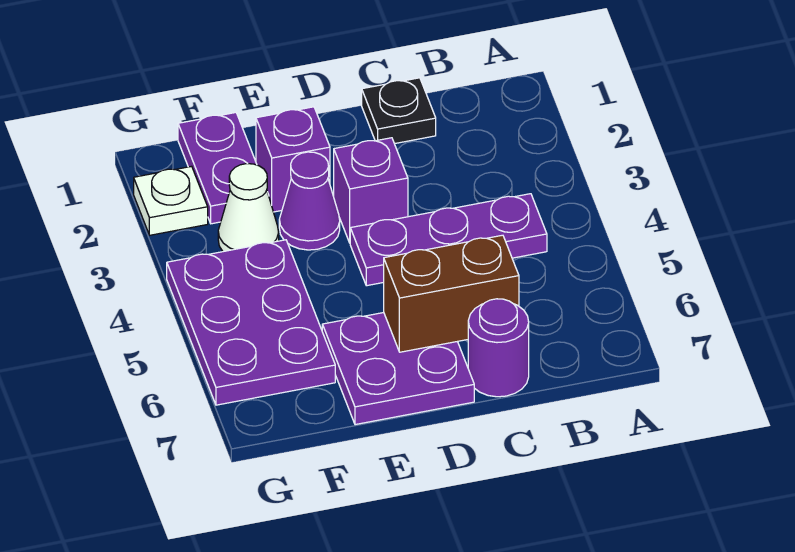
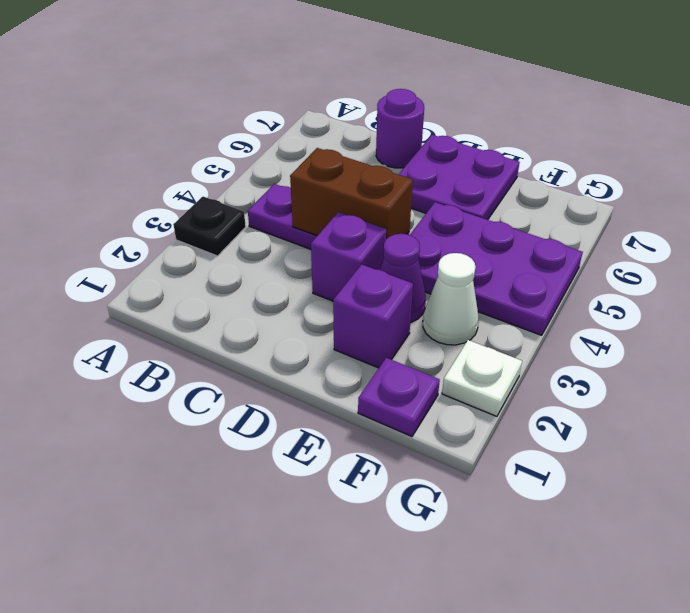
black plate C1 level 1 -> black plate A3 level 1
brown brick C6:D6 level 2 -> brown brick C4:D4 level 2
purple plate F1:F2 level 1 -> purple plate F1 level 1
purple plate F4:G6 level 1 -> purple plate E4:G5 level 1

